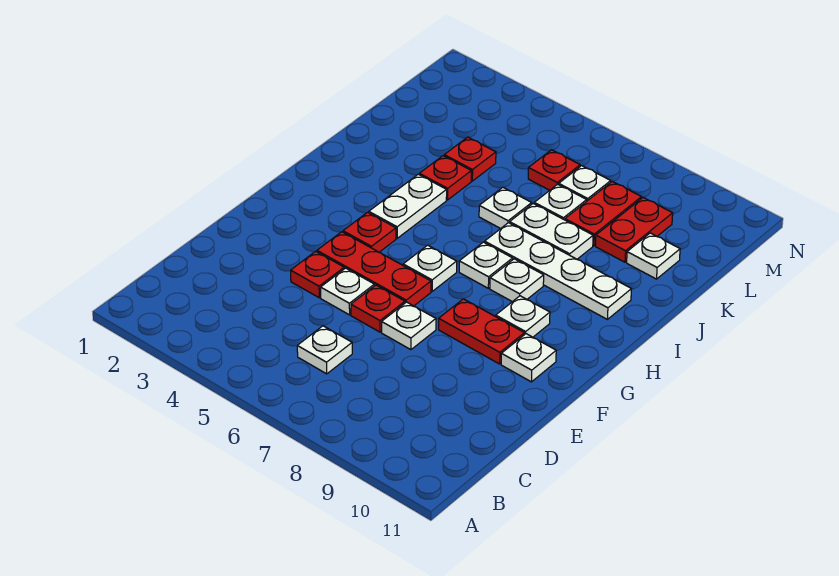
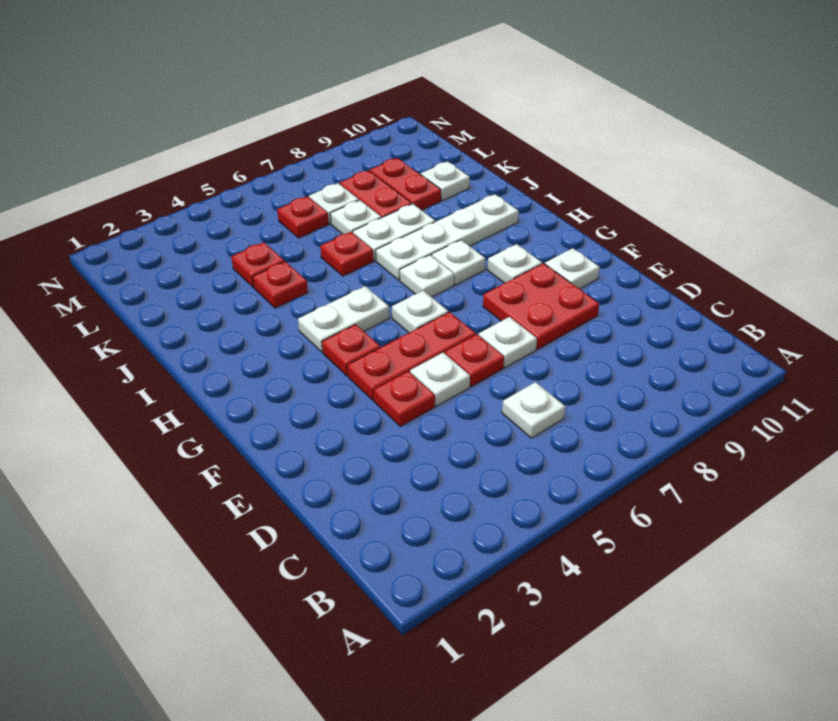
red plate F8:F9 level 1 -> red plate E8:F9 level 1
white plate H4:I4 level 1 -> white plate H4:H5 level 1
white plate J6 level 1 -> red plate J6 level 1

